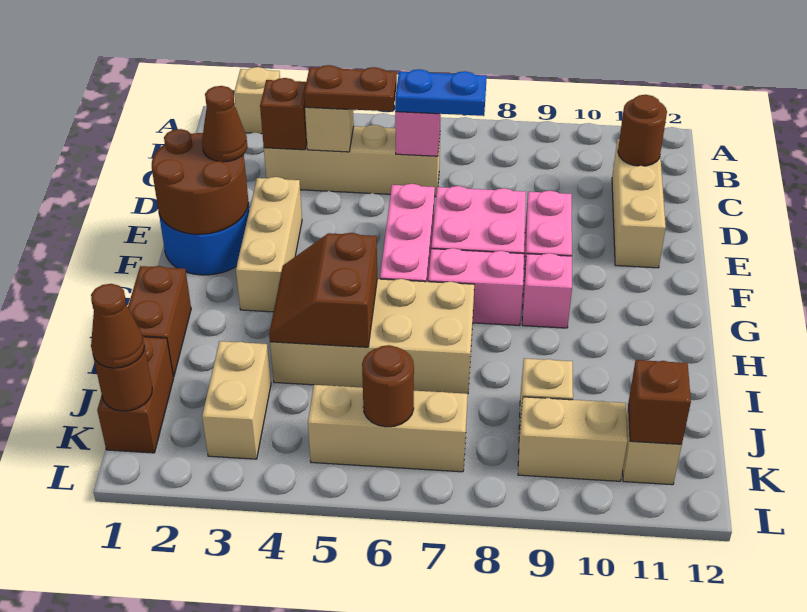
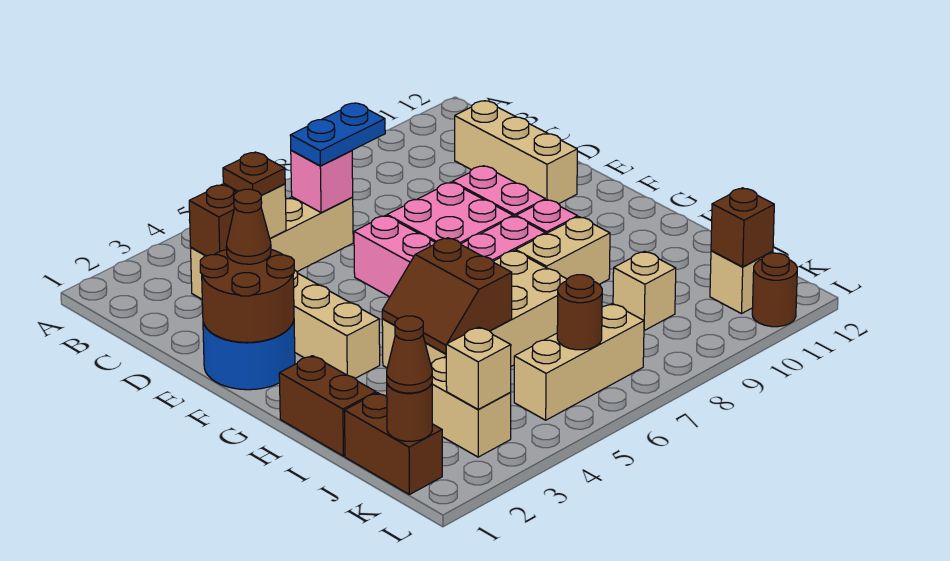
tan brick A2 level 1 -> tan brick K3 level 2
brown plate C4:C5 level 3 -> brown plate C4 level 3
brown round brick C11 level 2 -> brown round brick L11 level 1
tan brick K9:K10 level 1 -> tan brick H8:H9 level 1

